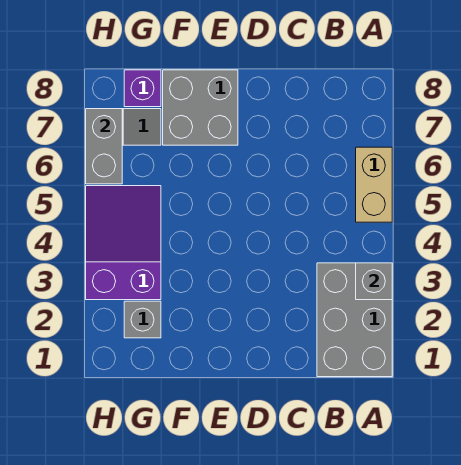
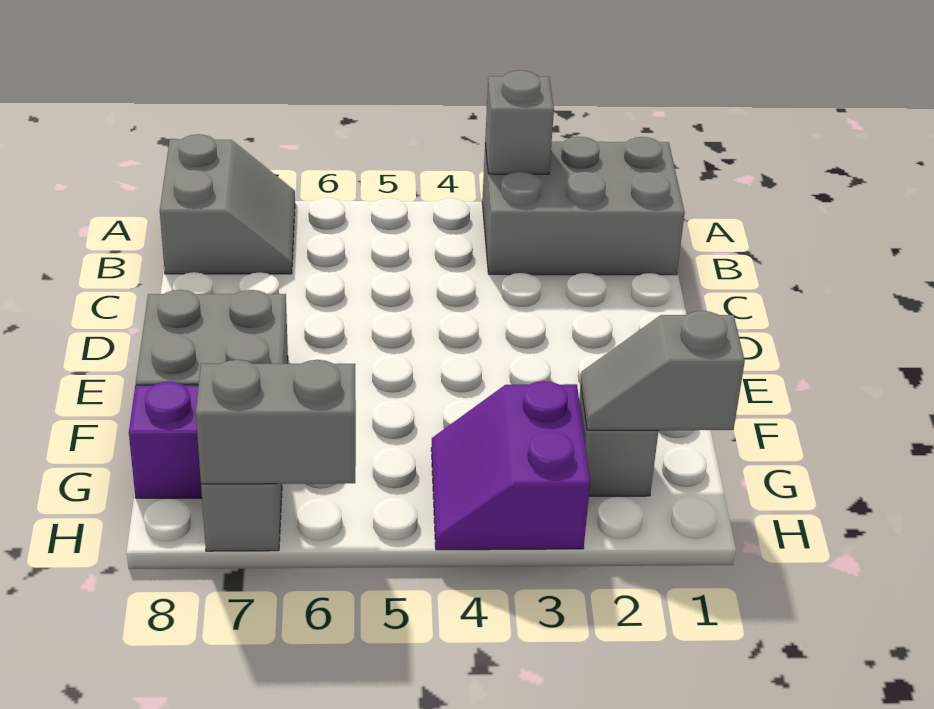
tan brick A5:A6 level 1 -> none
none -> grey slope A7:B8 level 1 top 8
none -> grey slope G1:G2 level 2 top 1
purple slope G3:H5 level 1 top 3 -> purple slope G3:H4 level 1 top 3

